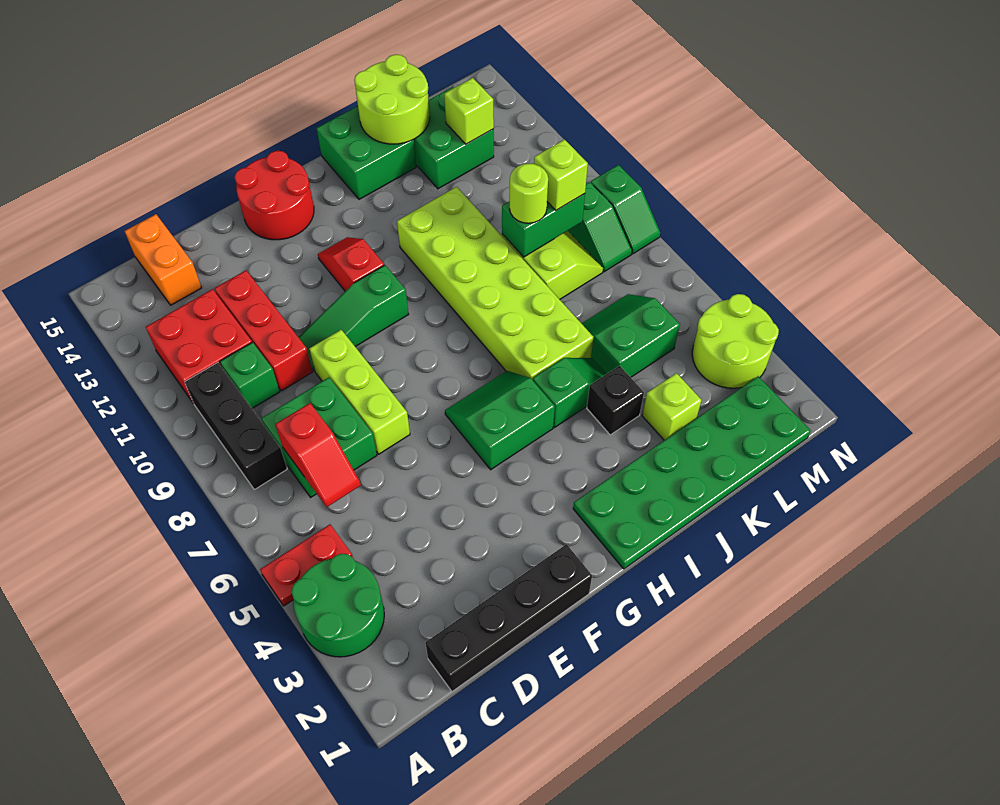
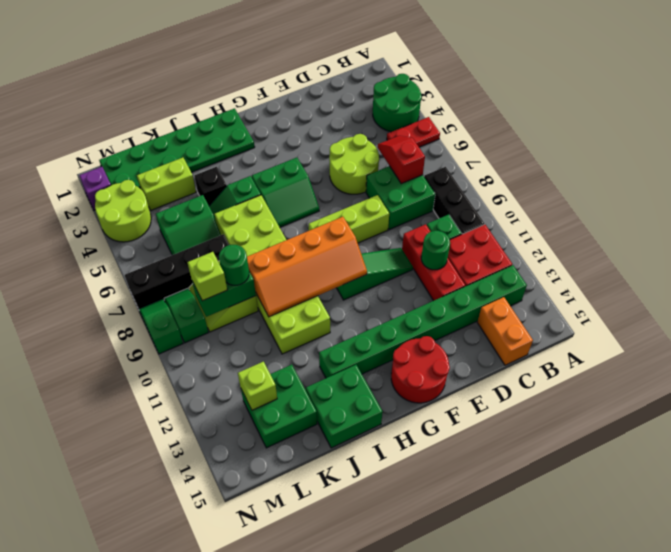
none -> green brick B13:I13 level 1
black brick C1:F1 level 1 -> black brick K7:N7 level 1
none -> green round brick D11 level 2
lime brick E7:E9 level 1 -> lime brick E8:G8 level 1
none -> orange slope G9:J10 level 2 top 9
red slope G11:G12 level 1 top 11 -> none
lime round brick J14:K15 level 2 -> lime round brick D5:E6 level 1
lime brick K3 level 1 -> lime brick K3:L3 level 1
lime round brick K9 level 3 -> green round brick K9 level 3
none -> purple brick N2 level 1

